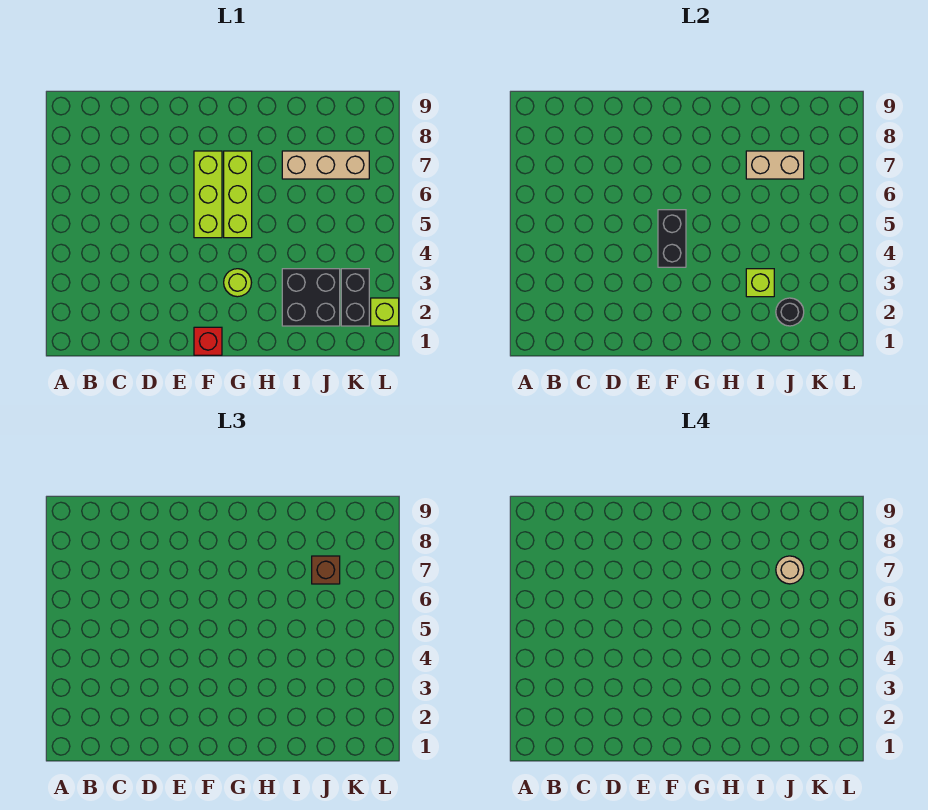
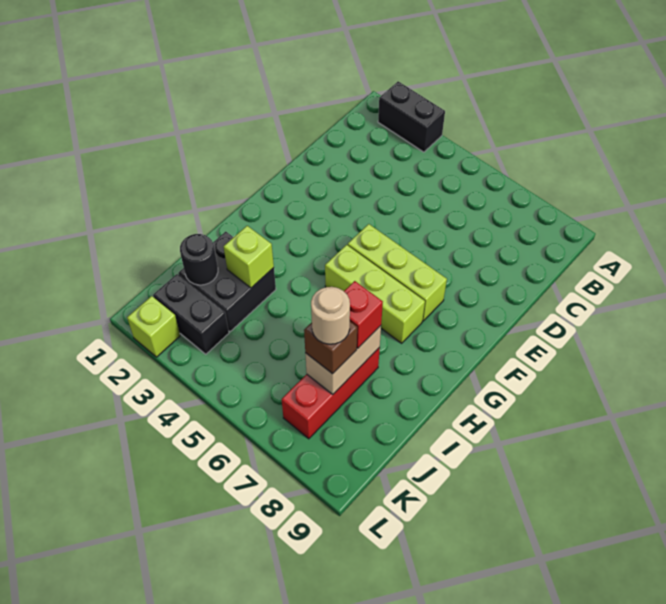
red brick F1 level 1 -> red brick I7 level 3
black brick F4:F5 level 2 -> black brick A2:A3 level 1
lime round brick G3 level 1 -> none
tan brick I7:K7 level 1 -> red brick I7:K7 level 1

